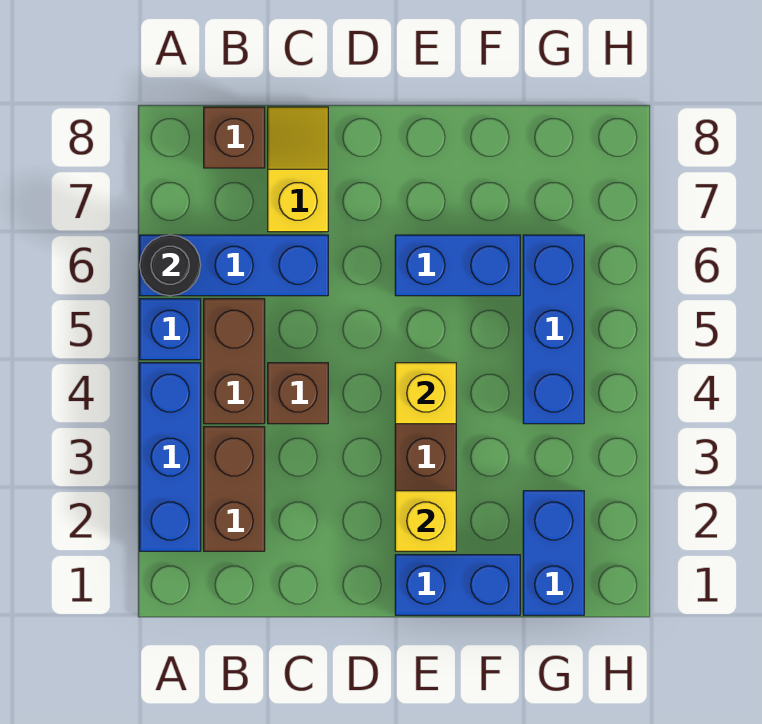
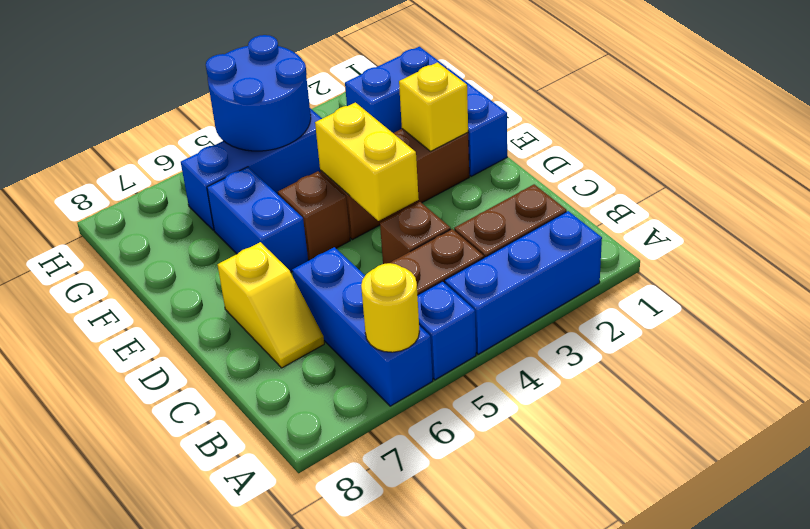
black round brick A6 level 2 -> yellow round brick A6 level 2
brown brick B8 level 1 -> brown brick E5 level 1
yellow slope C7:C8 level 1 top 7 -> yellow slope C7:D7 level 1 top D
yellow brick E4 level 2 -> yellow brick D4:E4 level 2
none -> blue round brick G4:H5 level 2

